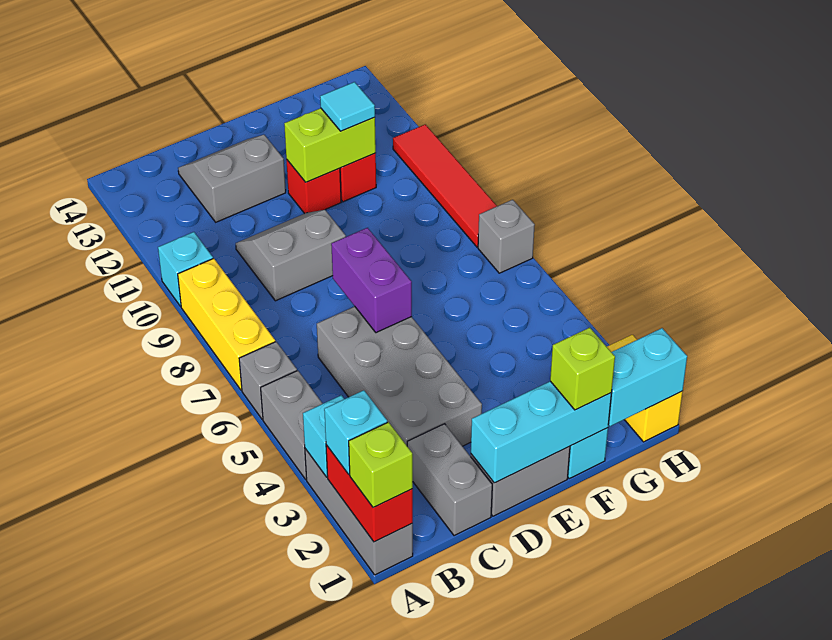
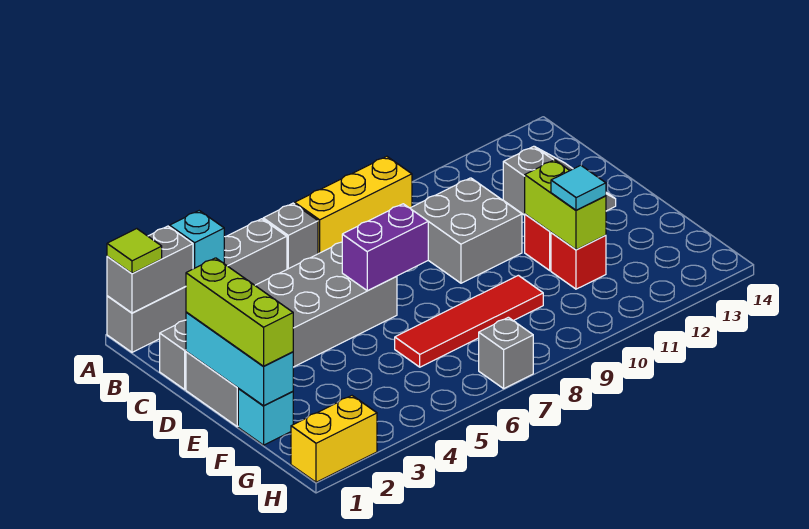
red brick A1:A2 level 2 -> grey brick A1:A2 level 2
lime brick A1 level 3 -> lime tile A1 level 3
cyan brick A2 level 3 -> none
cyan brick A10 level 1 -> none
grey slope C9:D10 level 1 top 9 -> grey brick C9:D10 level 1
lime brick F1 level 3 -> lime brick D1:F1 level 3
cyan brick G1:H1 level 2 -> none
red tile H8:H11 level 1 -> red tile F6:F9 level 1

